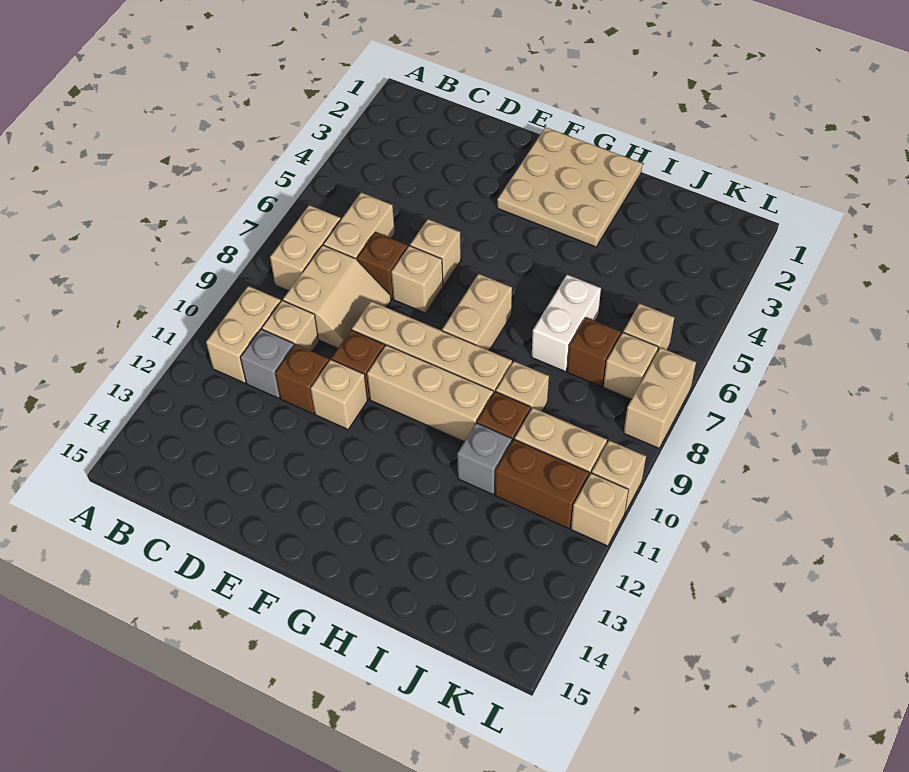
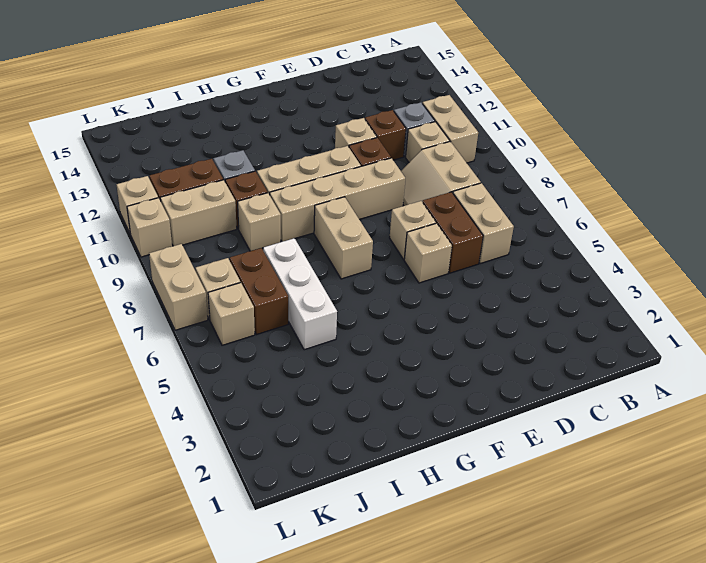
tan brick B7:B8 level 1 -> none
brown brick D7 level 1 -> brown brick D6:D7 level 1
tan plate F1:H3 level 1 -> none
white brick I6:I7 level 1 -> white brick I5:I7 level 1
brown brick J7 level 1 -> brown brick J6:J7 level 1

